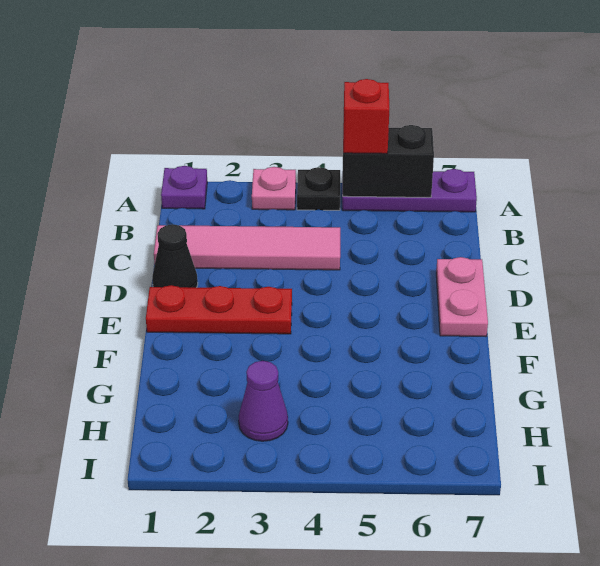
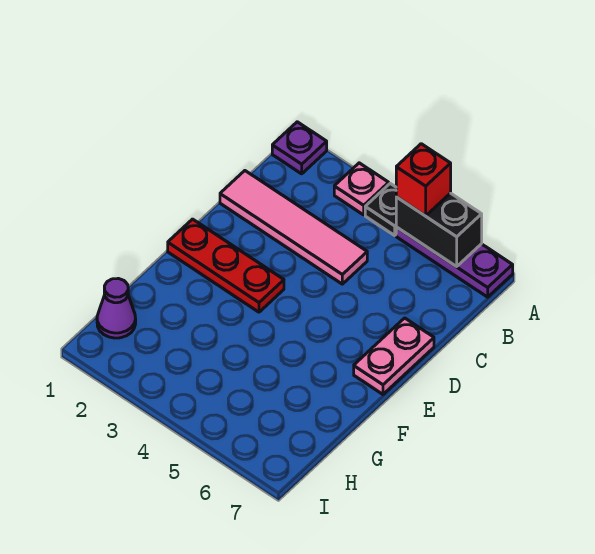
black cone D1 level 1 -> none
purple cone H3 level 1 -> purple cone H1 level 1

